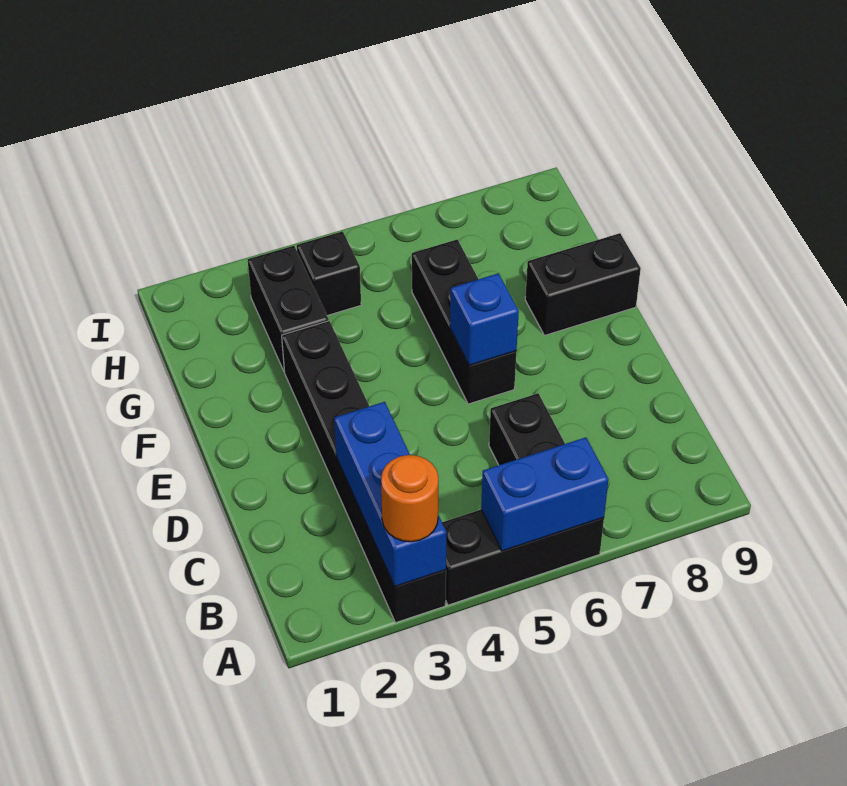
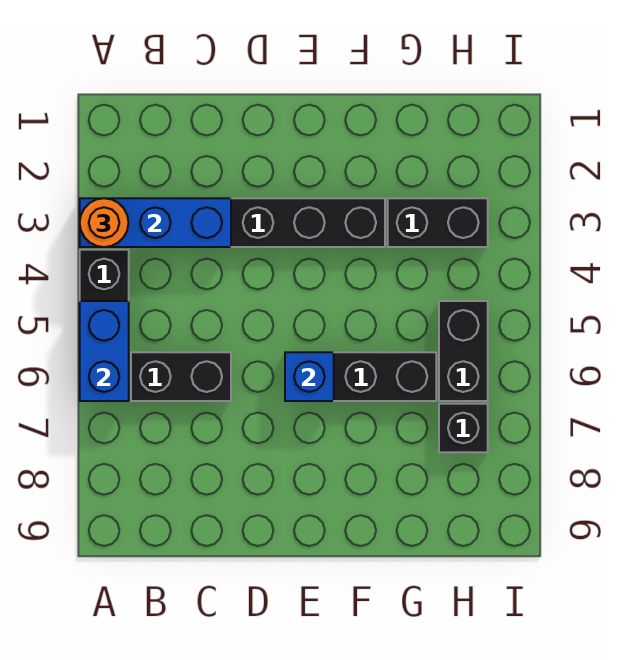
black brick F8:F9 level 1 -> black brick H5:H6 level 1
black brick H4 level 1 -> black brick H7 level 1

